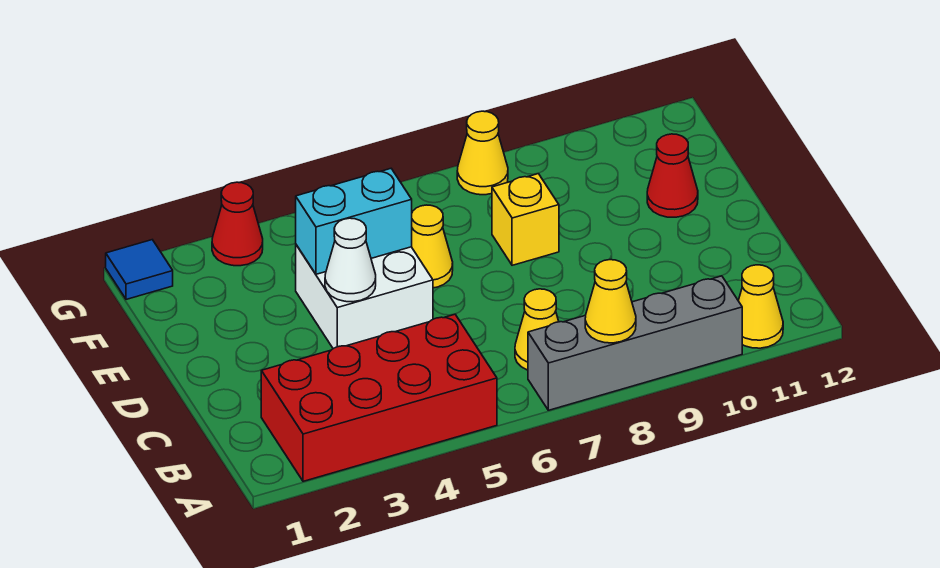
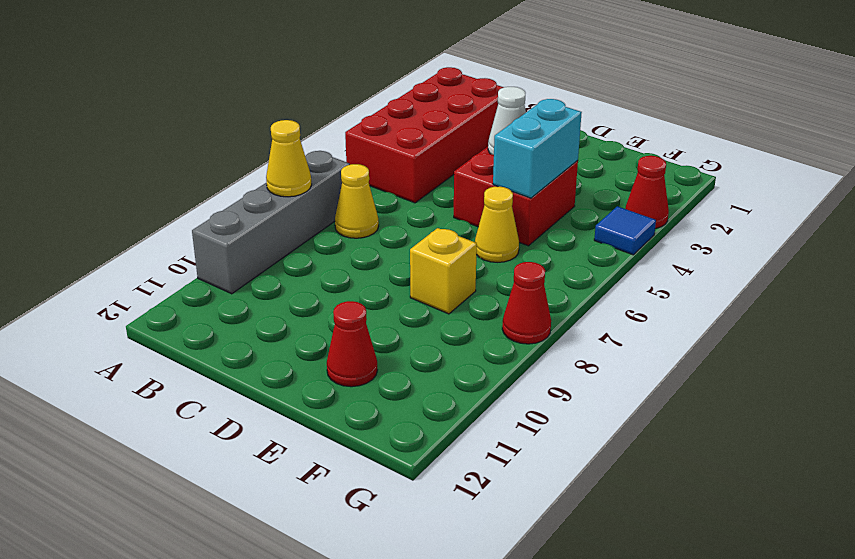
yellow cone A11 level 1 -> none
white brick D4:E5 level 1 -> red brick D4:E5 level 1
blue tile G1 level 1 -> blue tile G4 level 1
yellow cone G8 level 1 -> red cone G8 level 1

